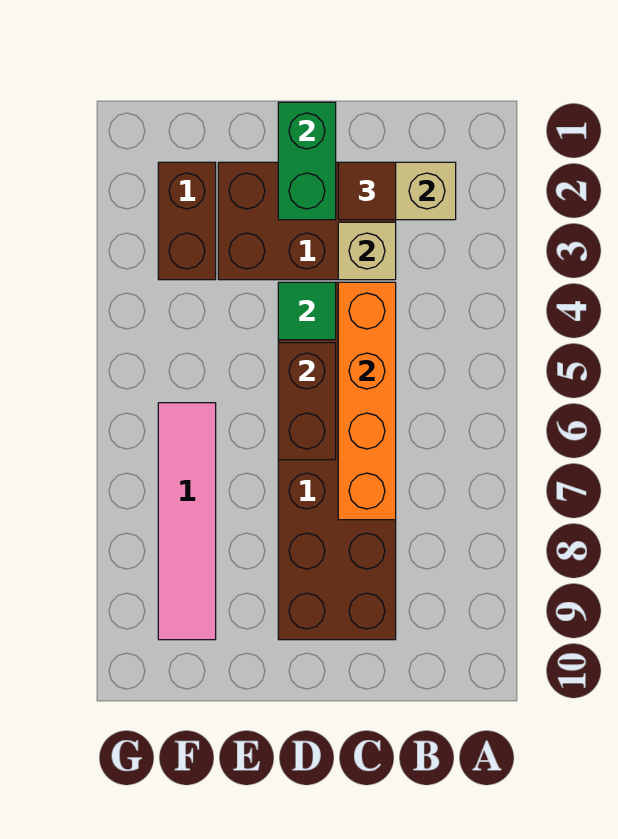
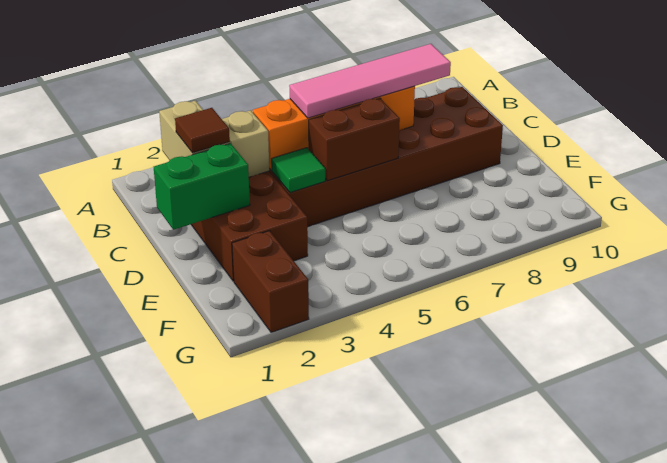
brown brick F2:F3 level 1 -> brown brick F2:G2 level 1
pink tile F6:F9 level 1 -> pink tile C5:C8 level 3

